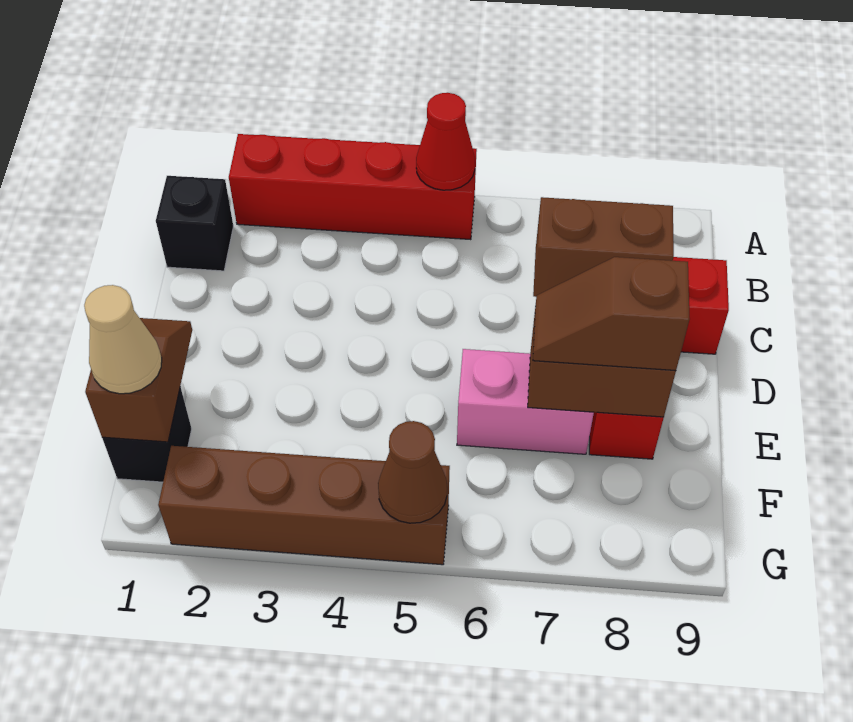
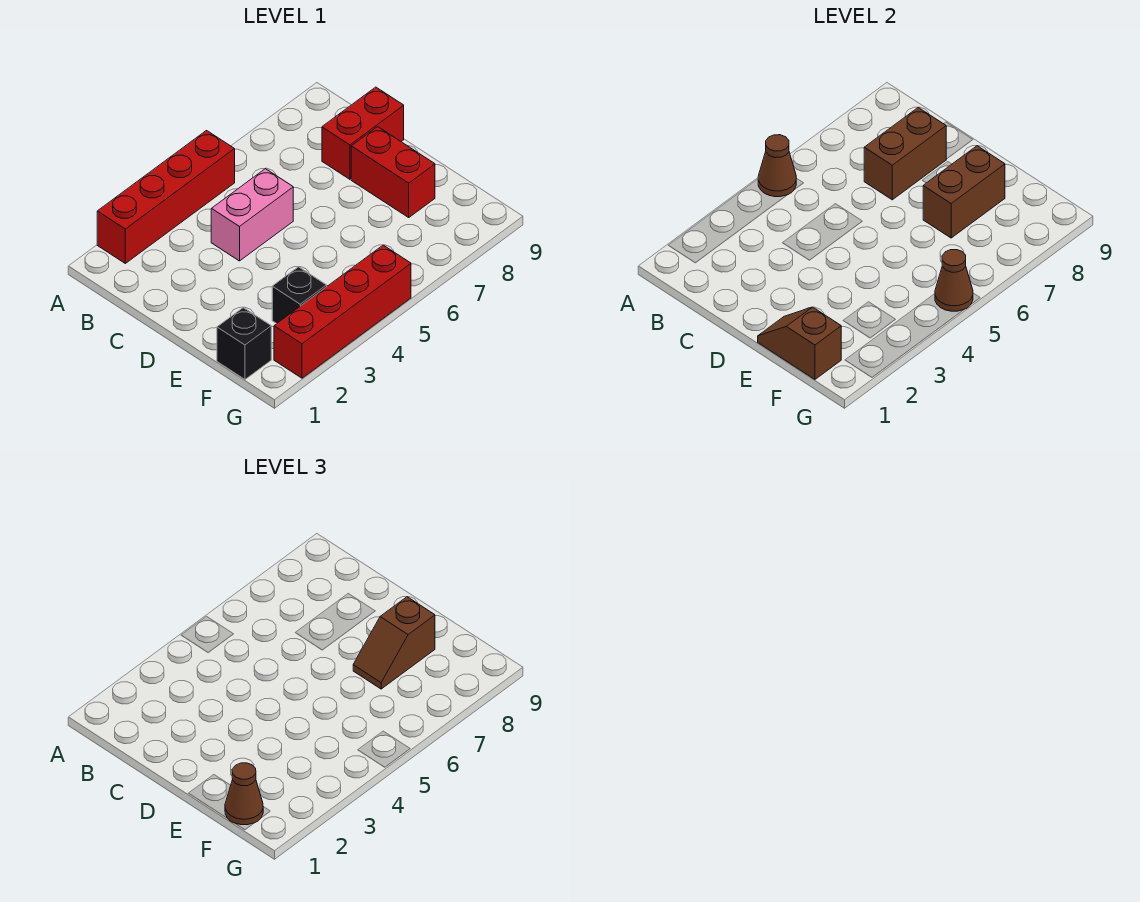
red cone A5 level 2 -> brown cone A5 level 2
black brick B1 level 1 -> black brick F3 level 1
pink brick E6:E7 level 1 -> pink brick C4:C5 level 1
tan cone F1 level 3 -> brown cone F1 level 3
brown brick G2:G5 level 1 -> red brick G2:G5 level 1

